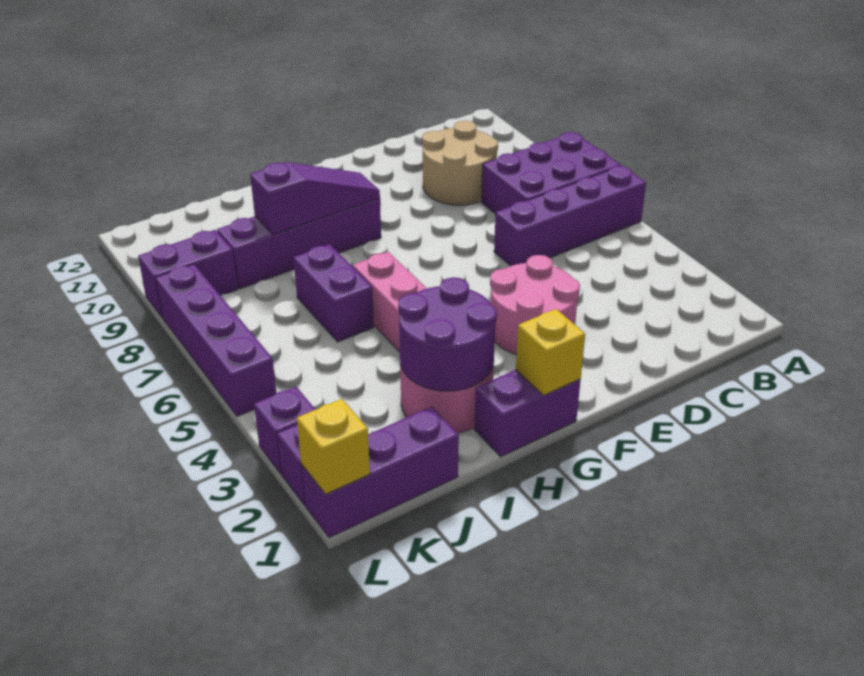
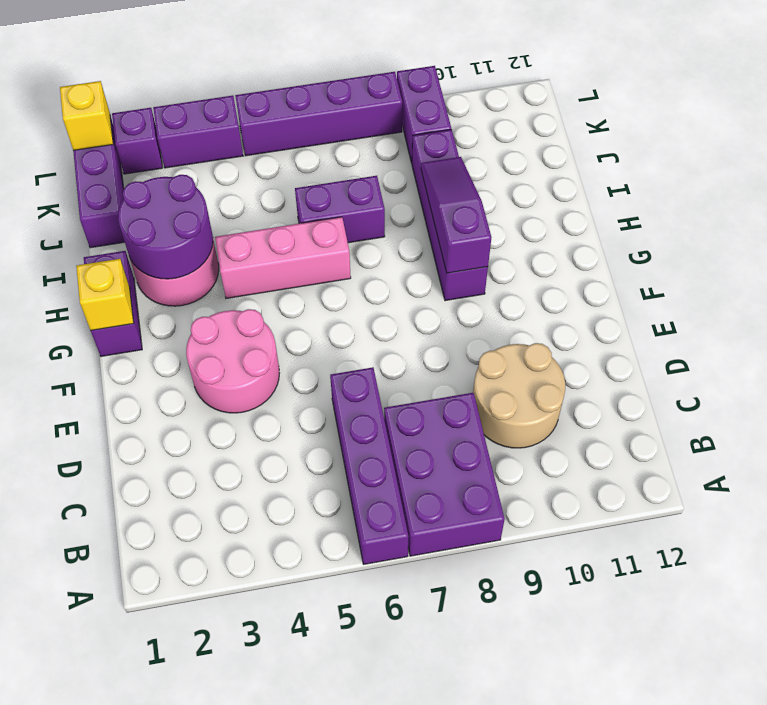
purple slope G9:I9 level 2 top I -> purple slope G9:I9 level 2 top G
purple brick L3 level 1 -> purple brick L3:L4 level 1

